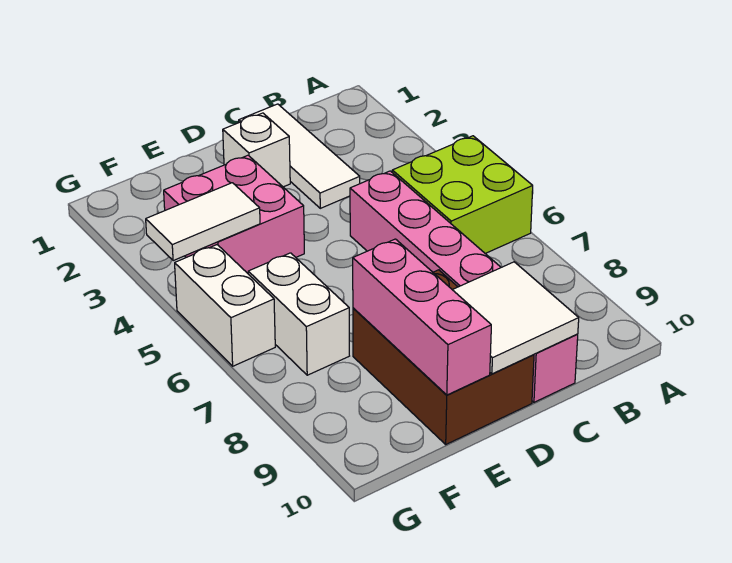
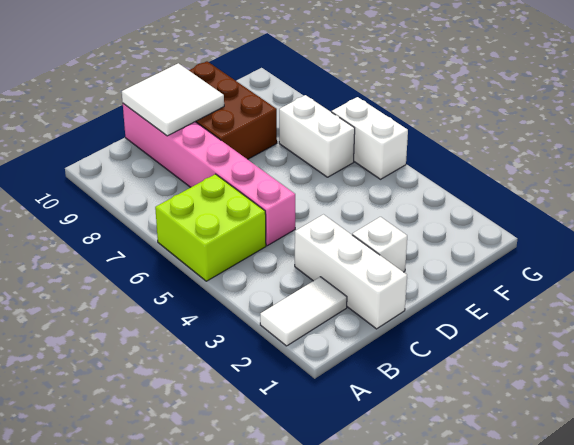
white tile C1:C3 level 1 -> white brick C1:C3 level 1
pink brick E3:F4 level 1 -> none
pink brick E8:E10 level 2 -> none
white tile F4:G4 level 2 -> white tile A2:B2 level 1

